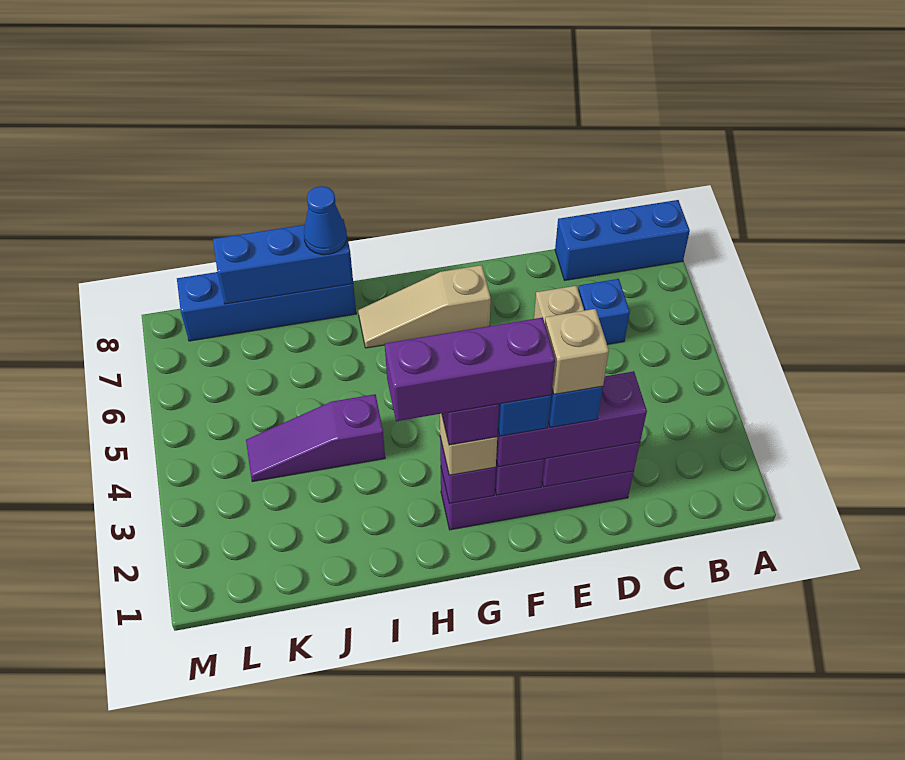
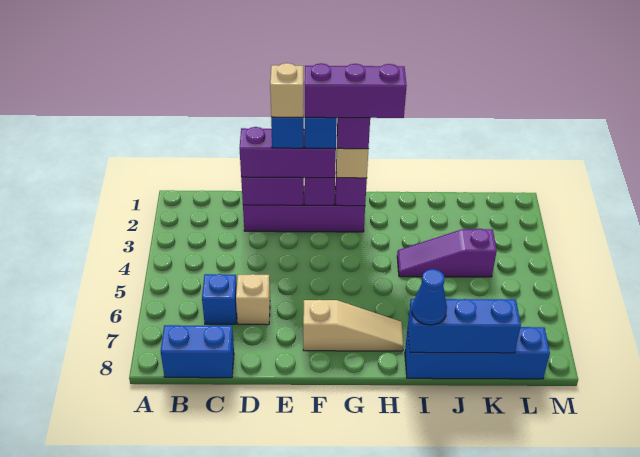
blue brick A8:C8 level 1 -> blue brick B8:C8 level 1
purple slope I4:K4 level 1 top I -> purple slope I4:K4 level 1 top K

